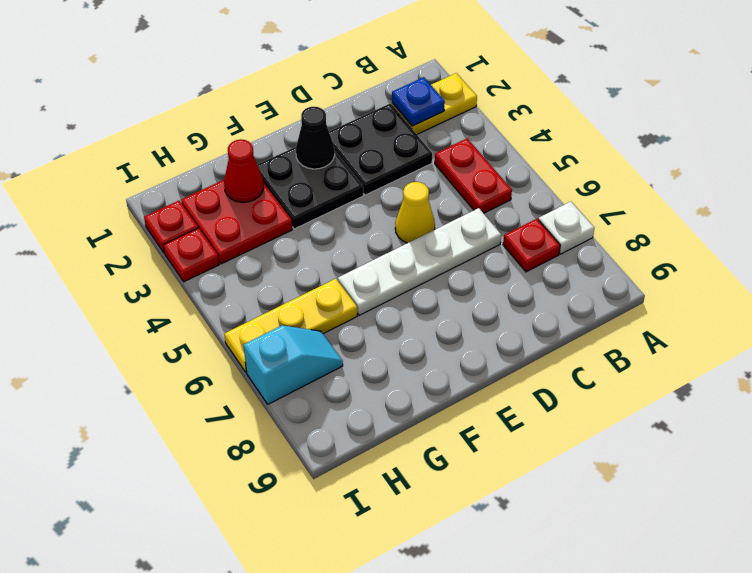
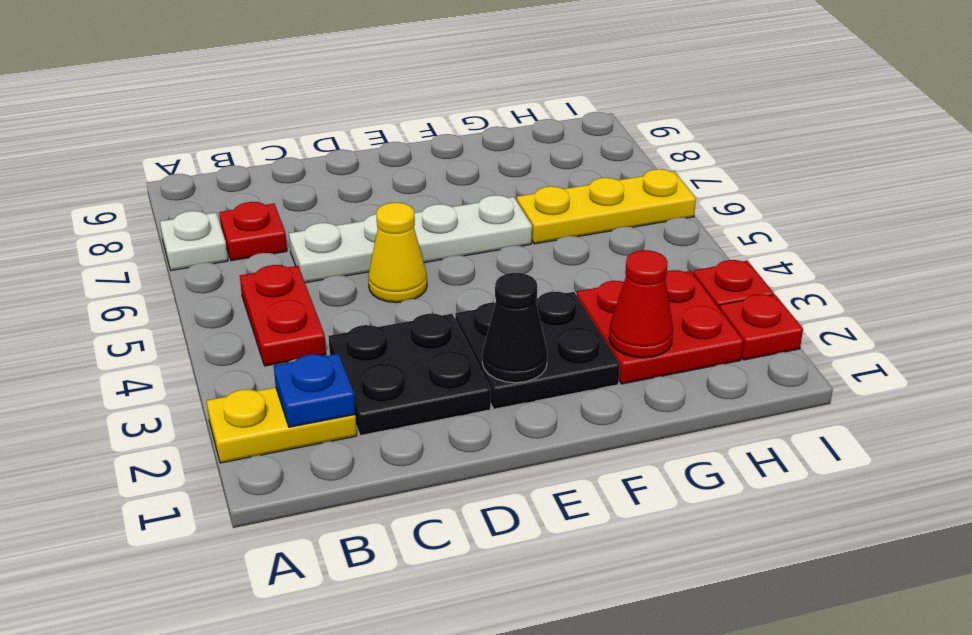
cyan slope H7:I7 level 1 top I -> none

